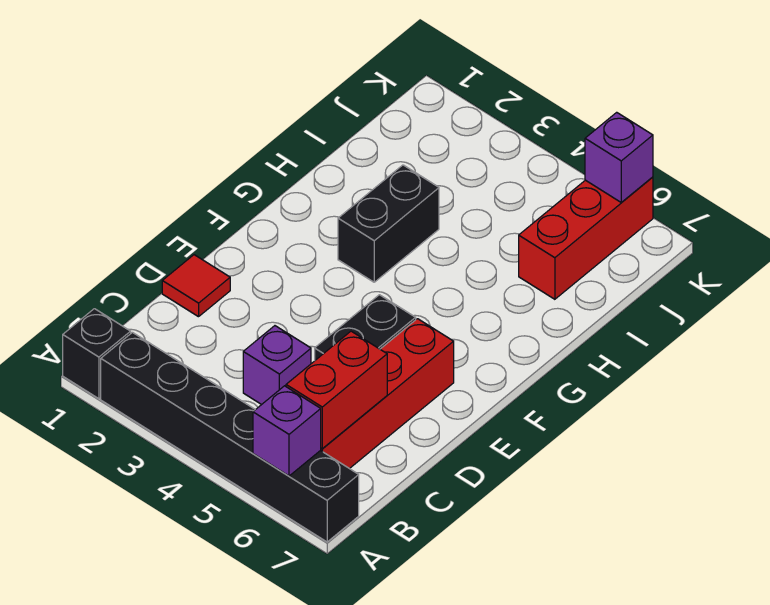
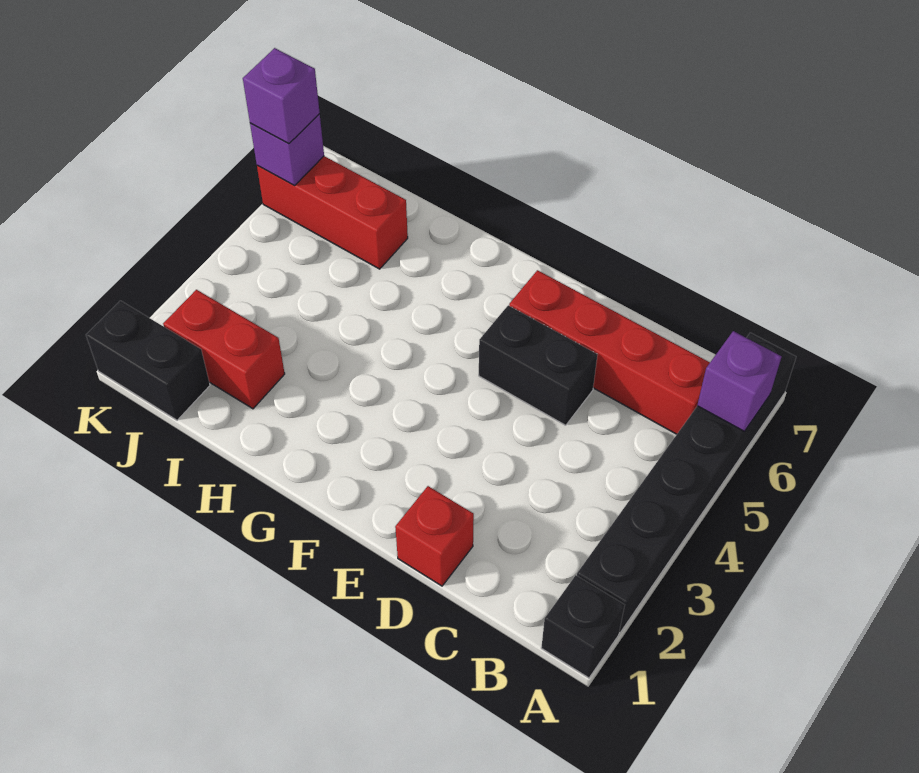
red brick B6:C6 level 2 -> red brick I2:J2 level 1
purple brick C4 level 1 -> purple brick K6 level 3
red tile D1 level 1 -> red brick D1 level 1
black brick G3:H3 level 1 -> black brick J1:K1 level 1

